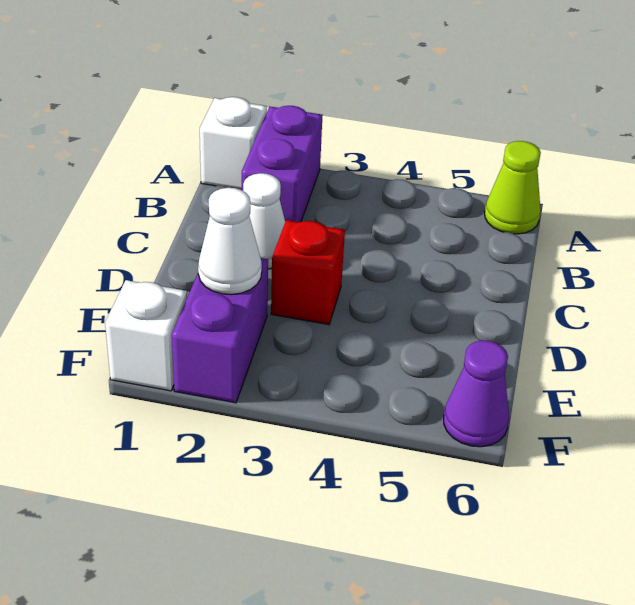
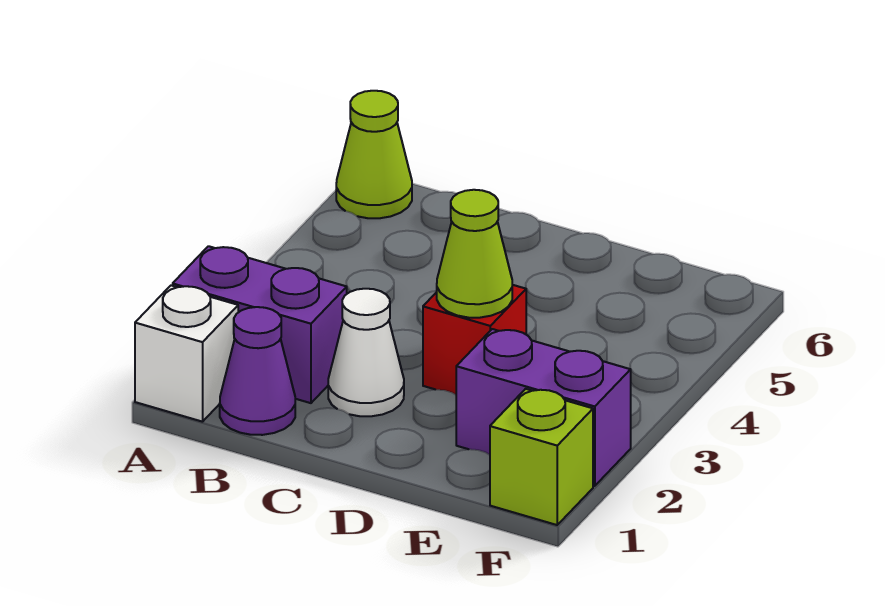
none -> lime cone D3 level 2
white cone E2 level 2 -> none
white brick F1 level 1 -> lime brick F1 level 1
purple cone F6 level 1 -> purple cone B1 level 1

